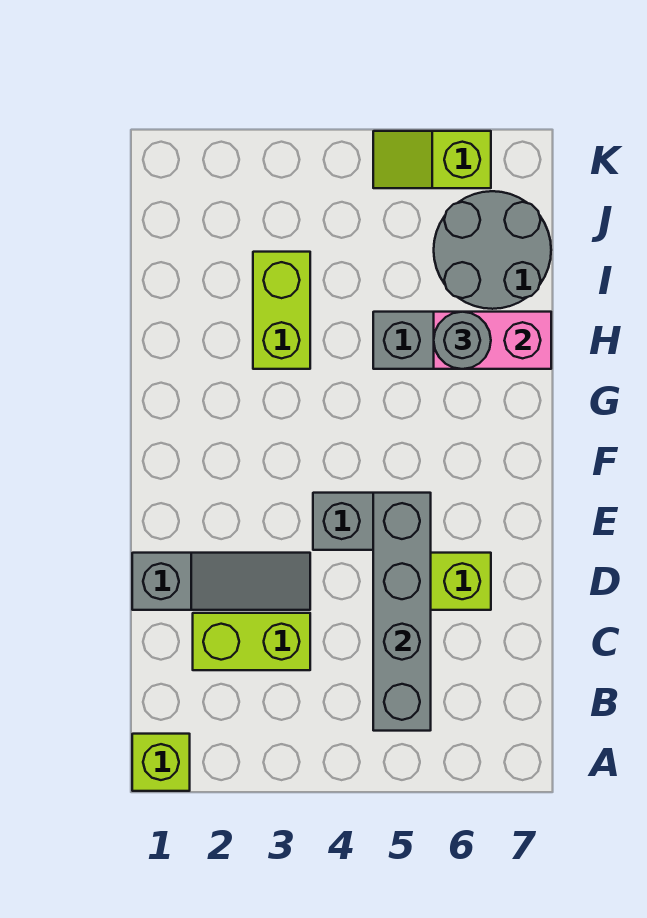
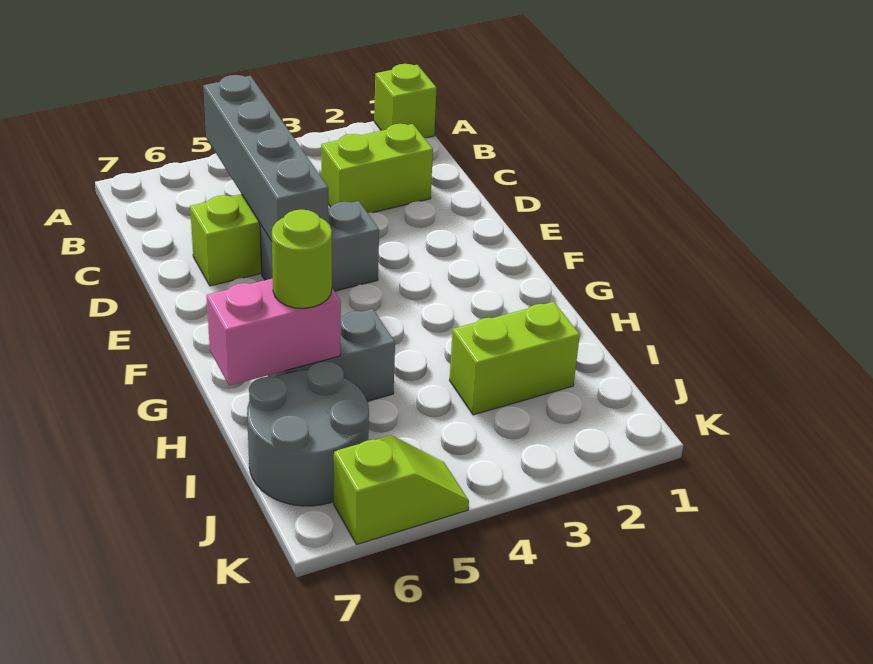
grey slope D1:D3 level 1 top 1 -> none
lime brick H3:I3 level 1 -> lime brick I2:I3 level 1
grey round brick H6 level 3 -> lime round brick H6 level 3

